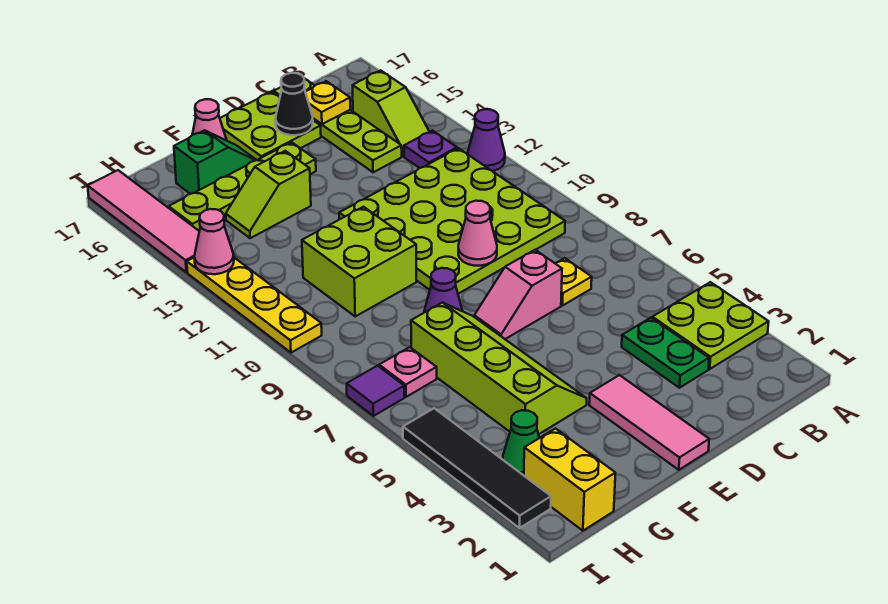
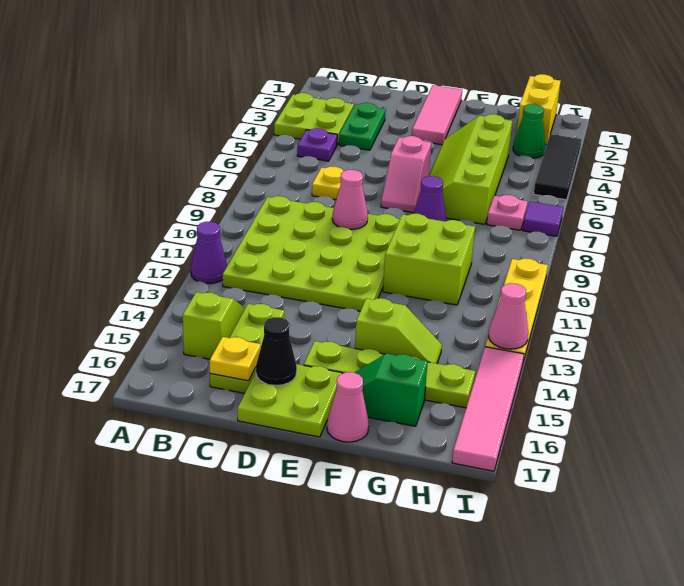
purple plate B13 level 1 -> purple plate B5 level 1
lime plate C14:C17 level 1 -> lime plate C14:C16 level 1
pink slope D7:E7 level 1 top D -> pink slope E6:E7 level 1 top 6
black tile I2:I5 level 1 -> black tile I3:I5 level 1

